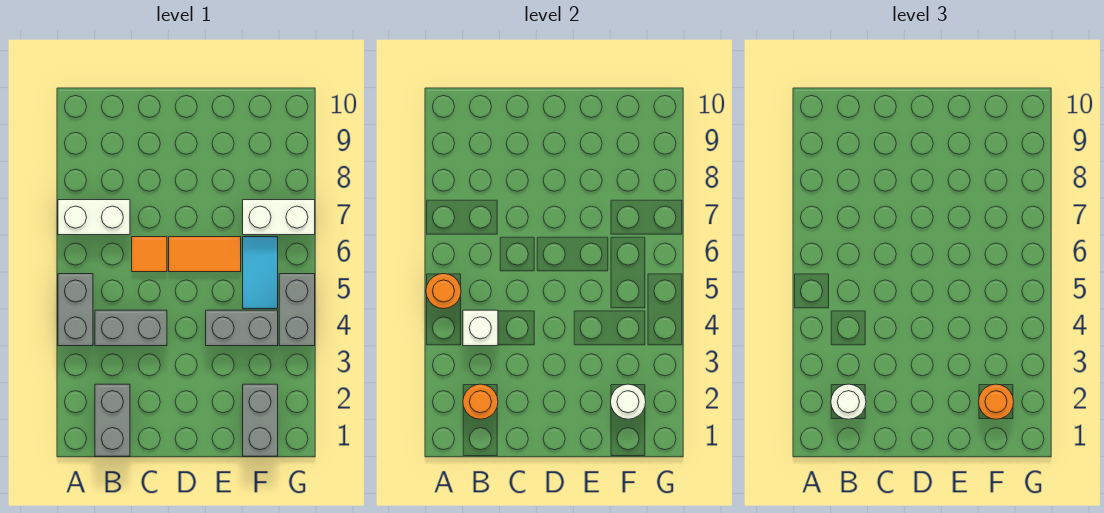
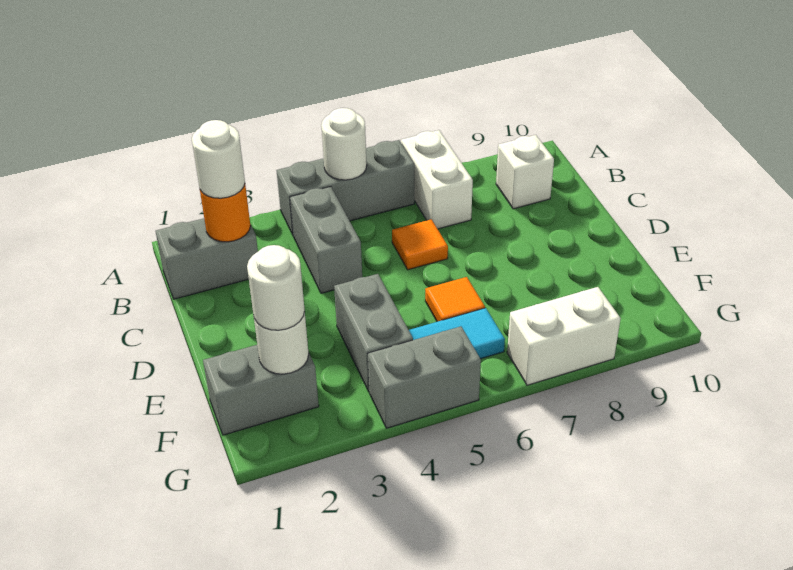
grey brick A4:A5 level 1 -> grey brick A4:A6 level 1
orange round brick A5 level 2 -> white round brick A5 level 2
white brick B4 level 2 -> white brick B9 level 1
orange tile D6:E6 level 1 -> orange tile E6 level 1
orange round brick F2 level 3 -> white round brick F2 level 3
white brick F7:G7 level 1 -> white brick G7:G8 level 1

